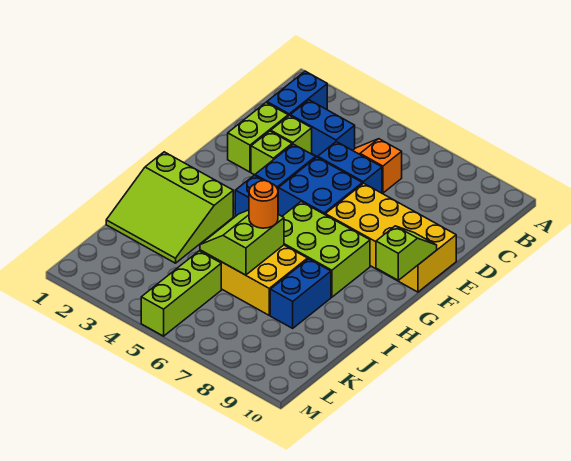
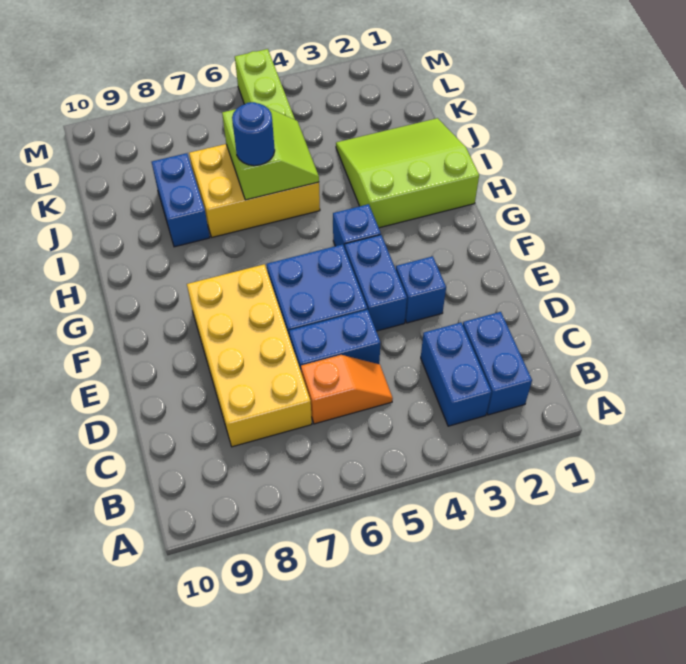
blue brick C3:C4 level 1 -> blue brick B3:C3 level 1
lime brick D2:E2 level 1 -> none
lime brick D3 level 1 -> none
lime brick E3 level 1 -> blue brick E3 level 1
yellow brick E7:F10 level 1 -> yellow brick C7:F8 level 1
lime slope F10:G10 level 2 top G -> none
lime brick G6:H8 level 1 -> none
orange round brick I6 level 3 -> blue round brick I6 level 3

